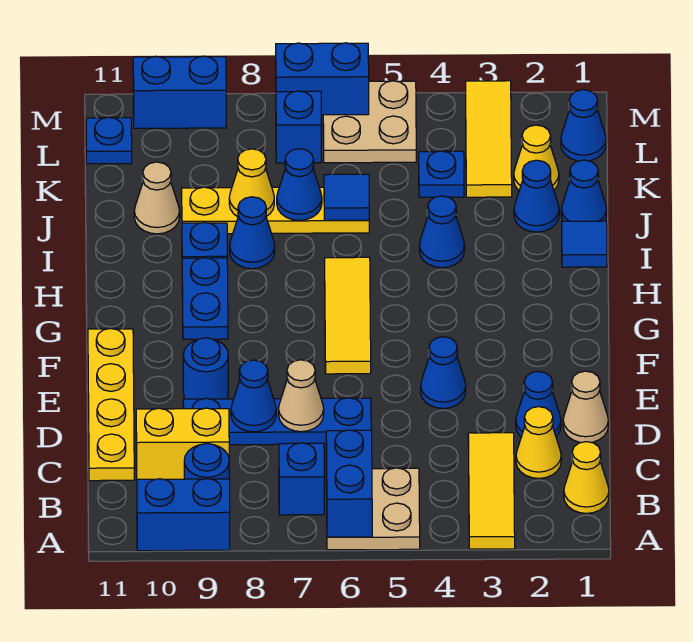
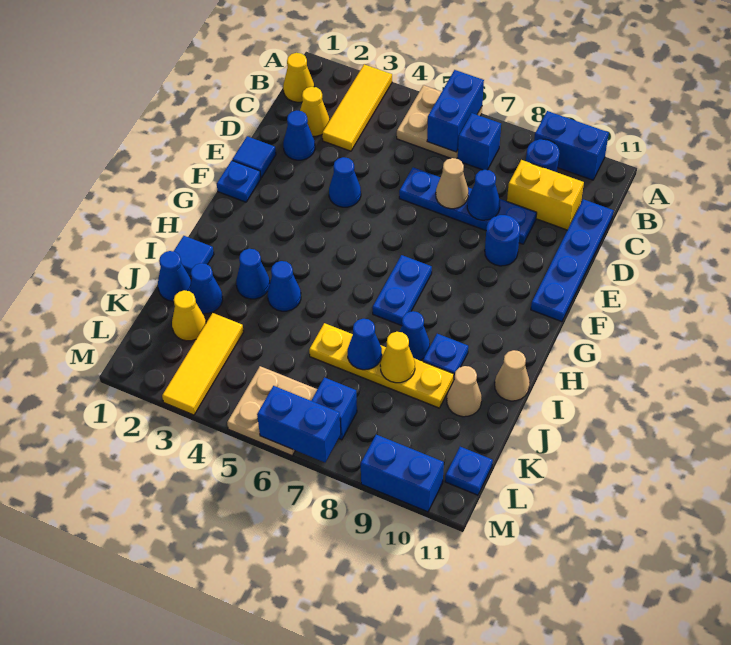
yellow plate C11:F11 level 1 -> blue plate C11:F11 level 1
tan cone D1 level 1 -> tan cone I11 level 1
yellow tile F6:H6 level 1 -> none
blue plate G9:H9 level 1 -> blue plate G7:H7 level 1
blue tile J6 level 2 -> blue tile E1 level 1
blue plate K4 level 1 -> blue plate F1 level 1
blue cone L1 level 1 -> blue cone I3 level 1

